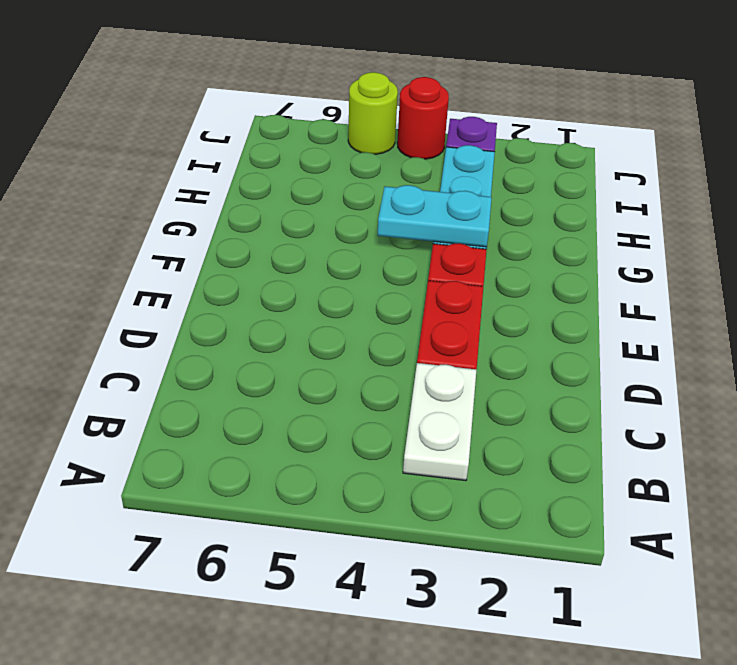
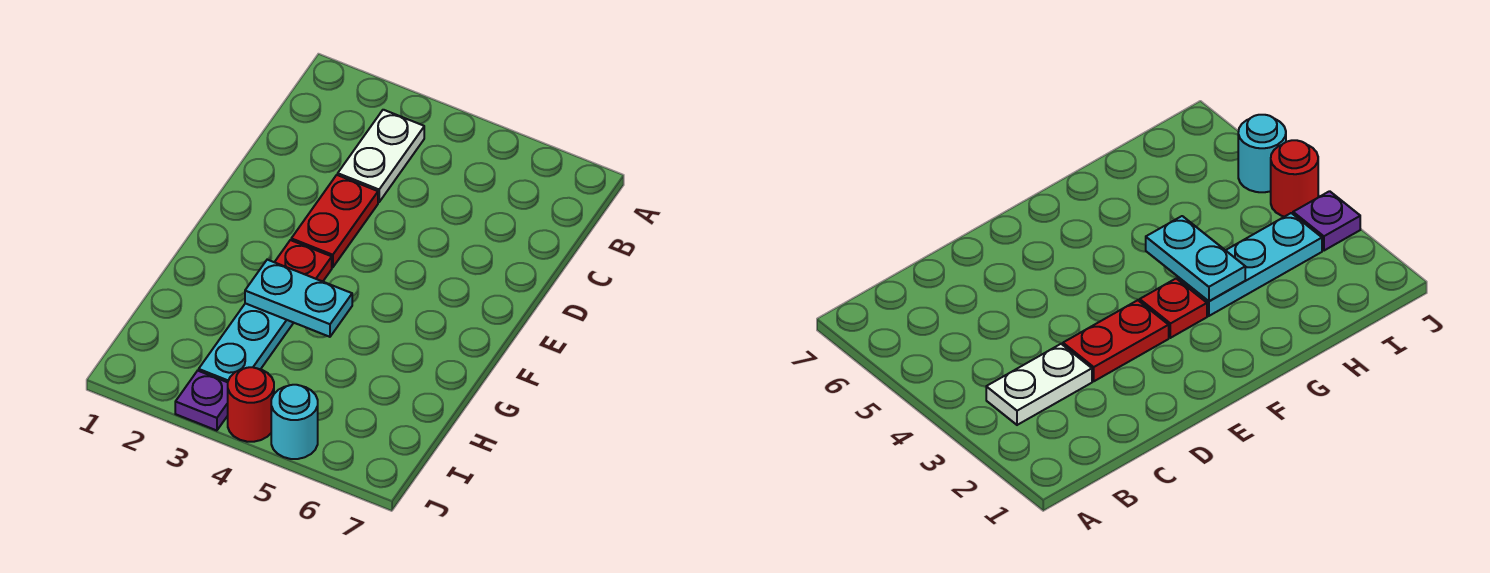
lime round brick J5 level 1 -> cyan round brick J5 level 1

